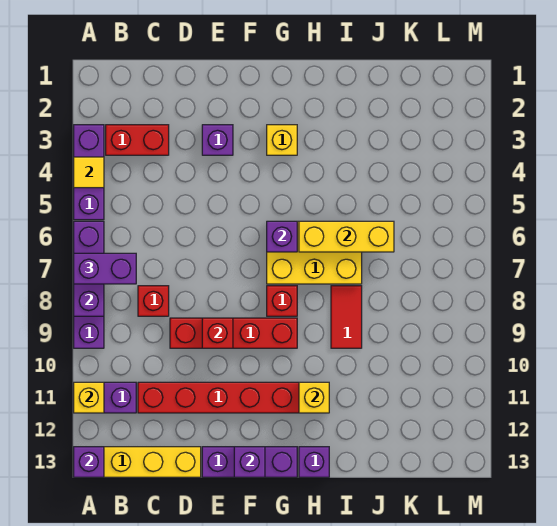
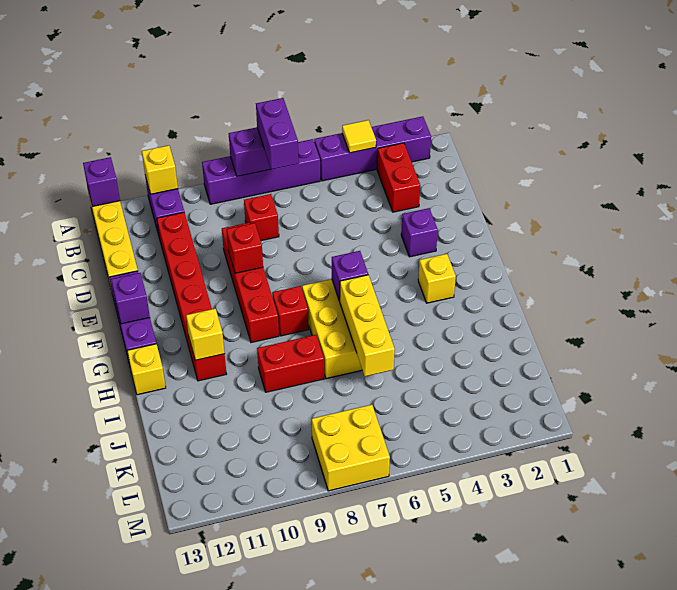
purple brick A3:A5 level 1 -> purple brick A2:A5 level 1
purple brick H13 level 1 -> yellow brick H13 level 1
red tile I8:I9 level 1 -> red brick I8:I9 level 1
none -> yellow brick L7:M8 level 1

